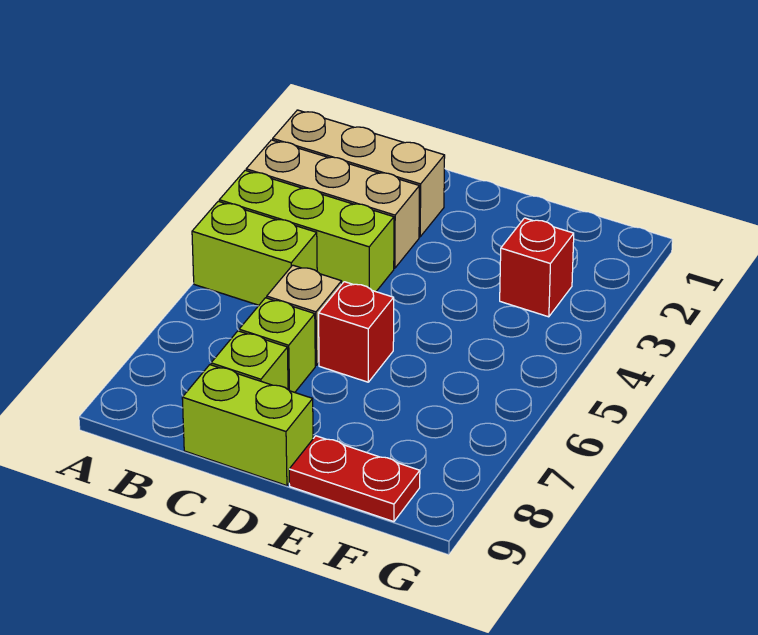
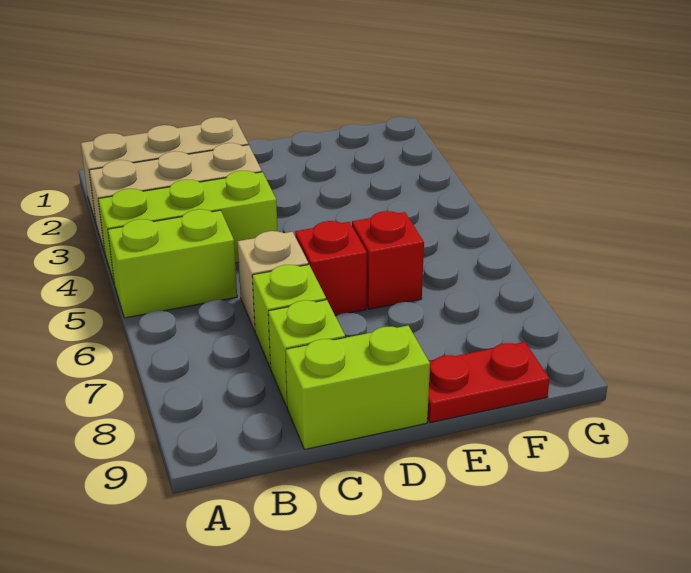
red brick F3 level 1 -> red brick E6 level 1

